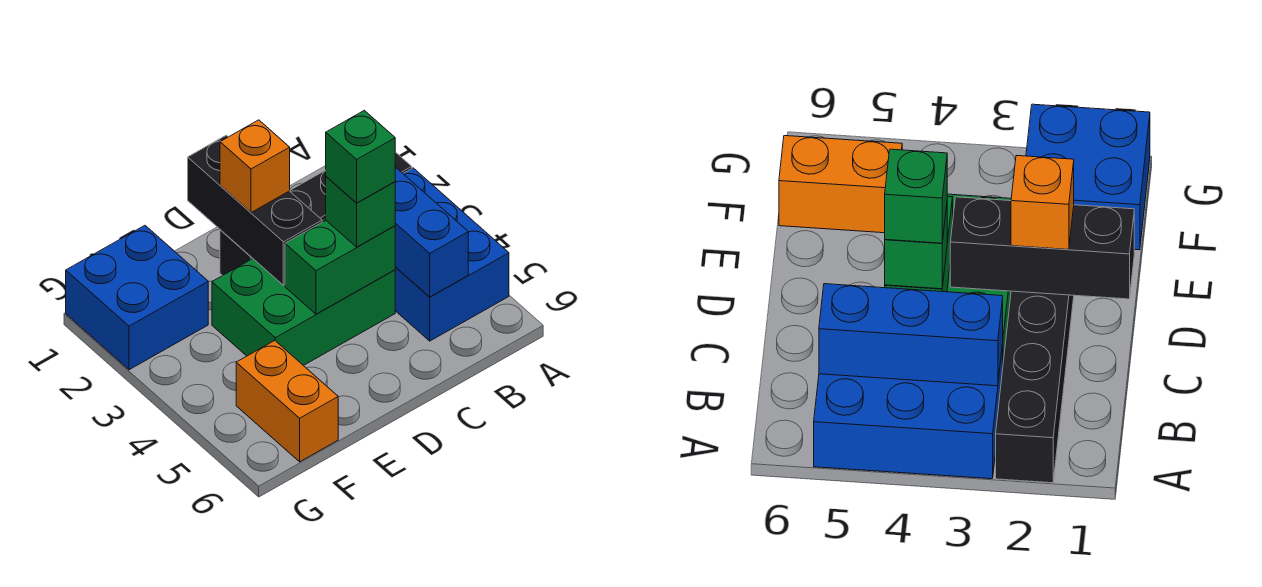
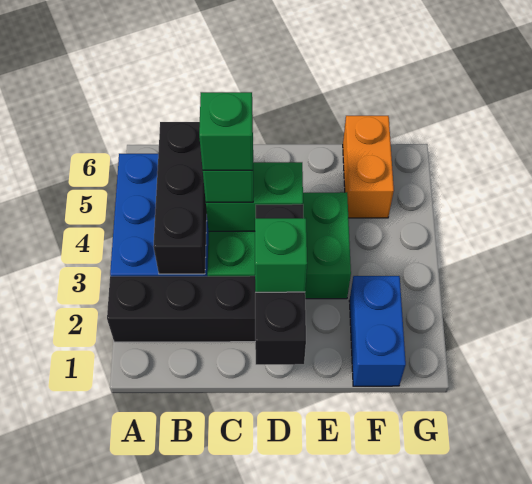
blue brick B3:B5 level 2 -> black brick B3:B5 level 2
orange brick D2 level 3 -> green brick D2 level 3
blue brick F1:G2 level 1 -> blue brick F1:F2 level 1

